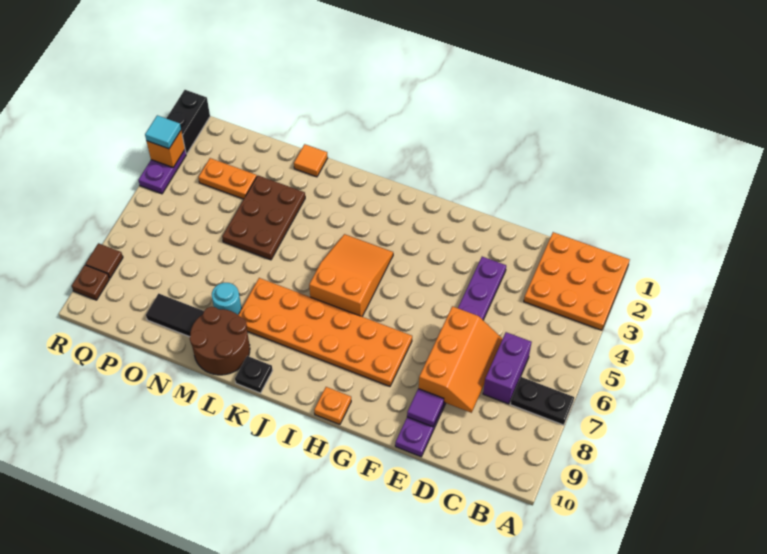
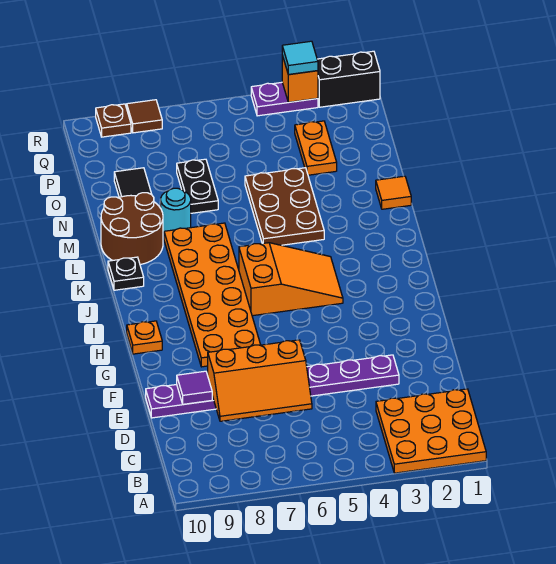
black plate A7:B7 level 1 -> black plate N7:O7 level 1
purple brick C6:C7 level 1 -> none
brown plate M3:N5 level 1 -> brown plate L4:N5 level 1

